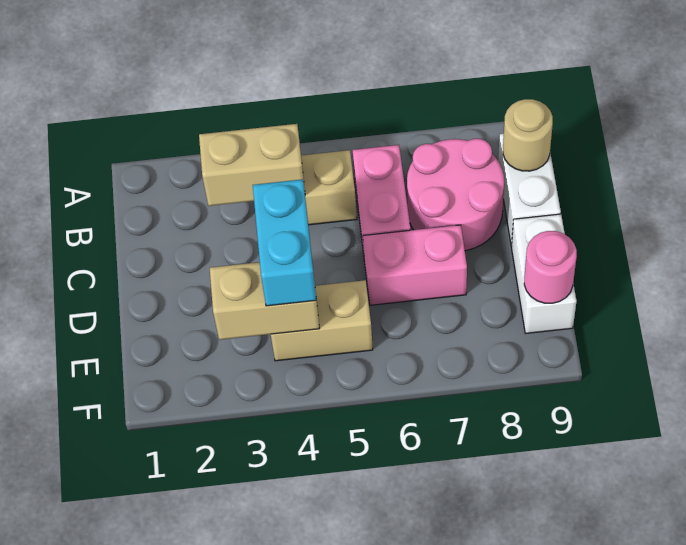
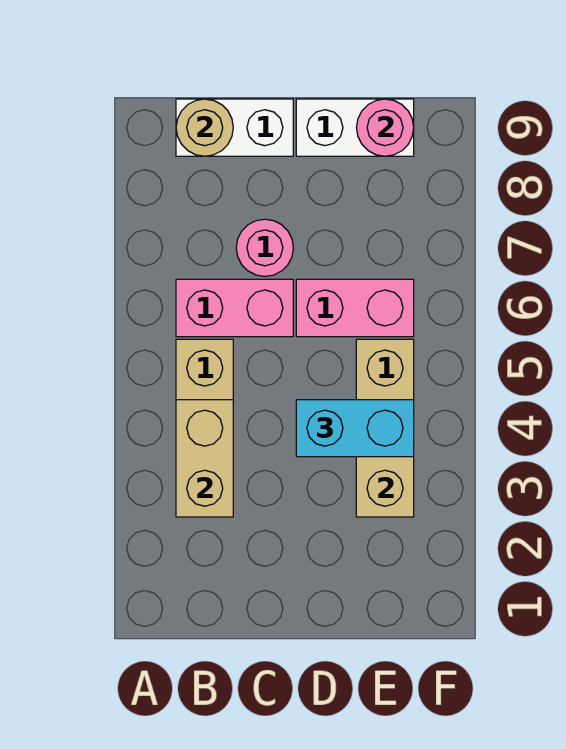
pink round brick B7:C8 level 1 -> pink round brick C7 level 1
pink brick D6:D7 level 1 -> pink brick D6:E6 level 1

